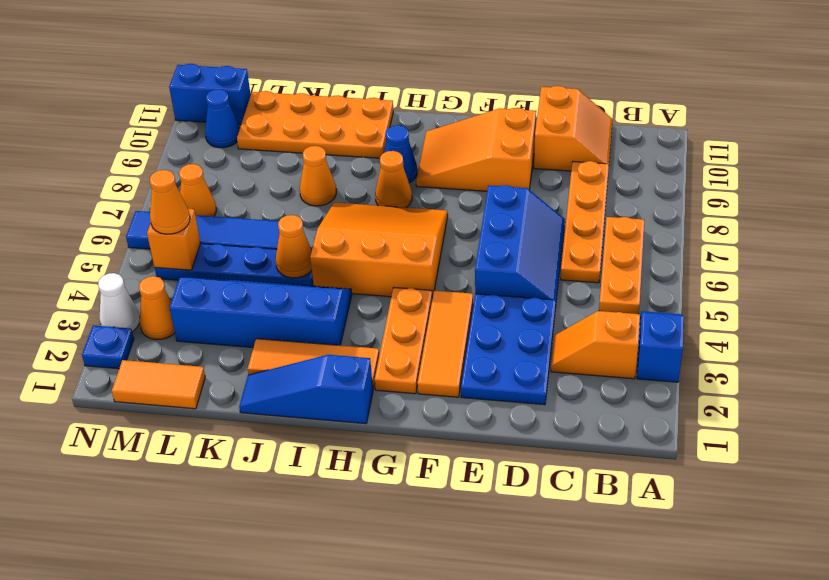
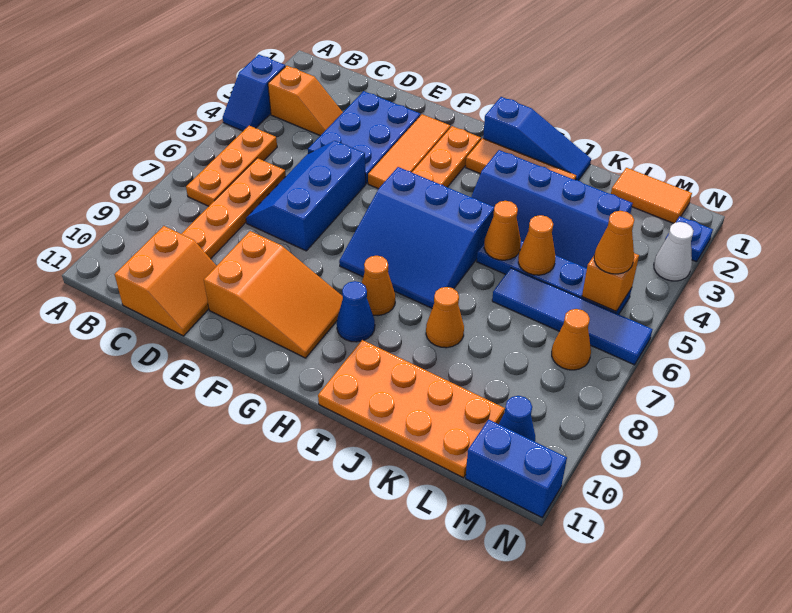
orange slope C10:D11 level 1 top D -> orange slope C10:D11 level 1 top C
orange slope G5:I7 level 1 top 5 -> blue slope G5:I7 level 1 top 5
orange cone M3 level 1 -> orange cone K5 level 2

